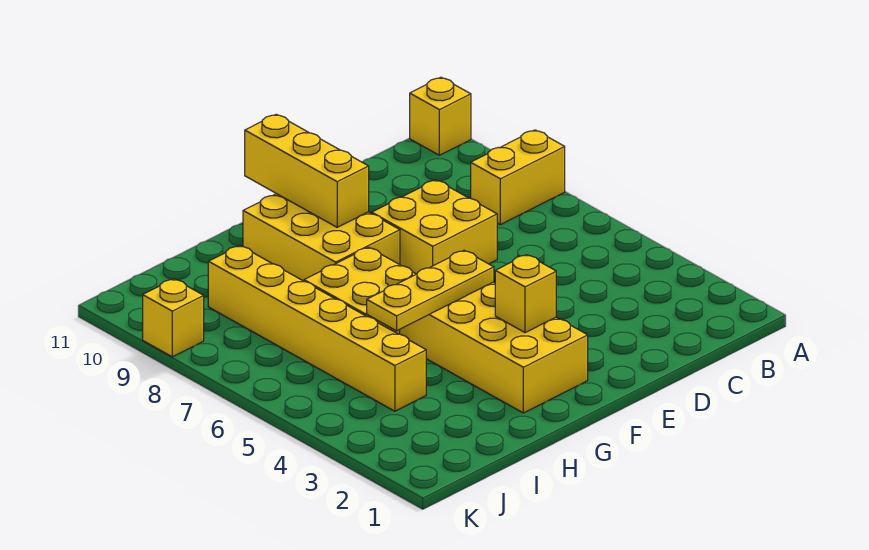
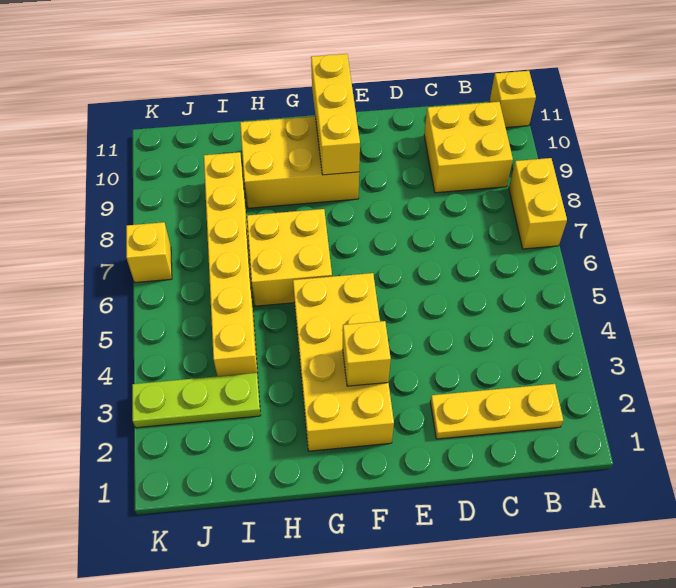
yellow brick A8:B8 level 1 -> yellow brick A7:A8 level 1
yellow brick D7:E8 level 1 -> yellow brick B9:C10 level 1
yellow plate F5:H5 level 2 -> yellow plate B2:D2 level 1
yellow brick F8:G10 level 1 -> yellow brick F9:H10 level 1
none -> lime plate I3:K3 level 1
yellow brick K9 level 1 -> yellow brick K7 level 1

